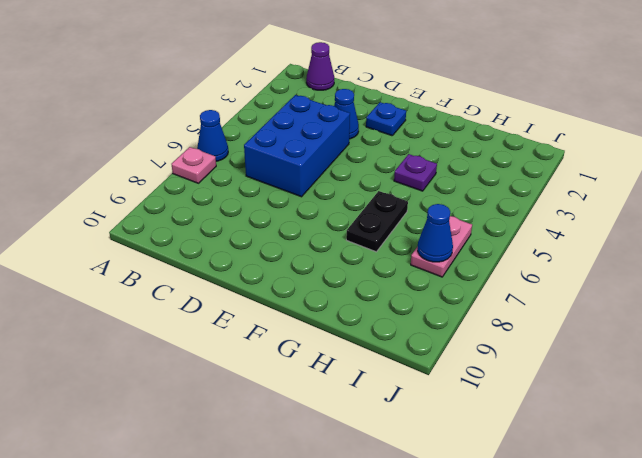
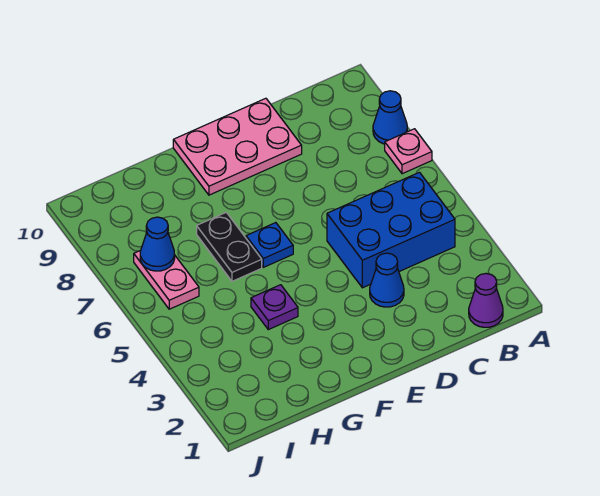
blue cone A6 level 1 -> blue cone A8 level 1
blue brick C4:D6 level 1 -> blue brick B4:D5 level 1
none -> pink plate D9:F10 level 1
blue plate E2 level 1 -> blue plate F6 level 1

